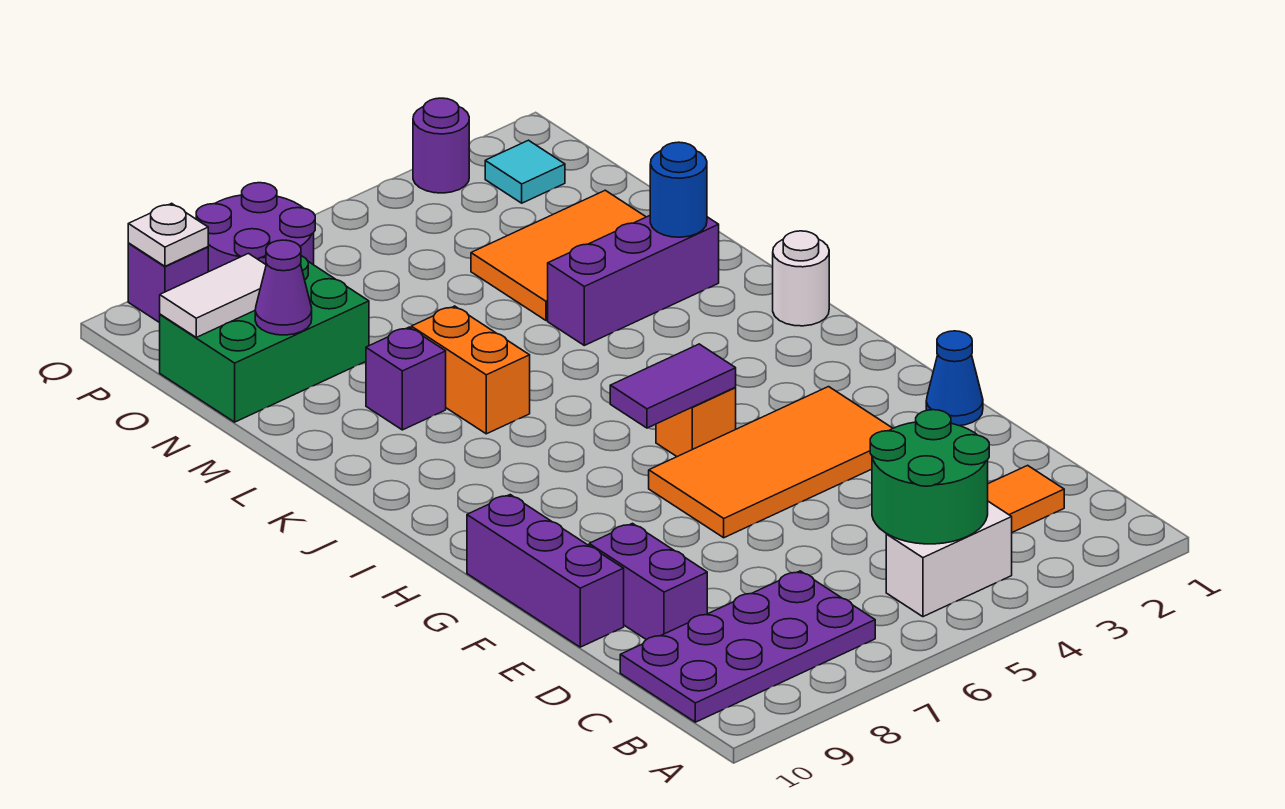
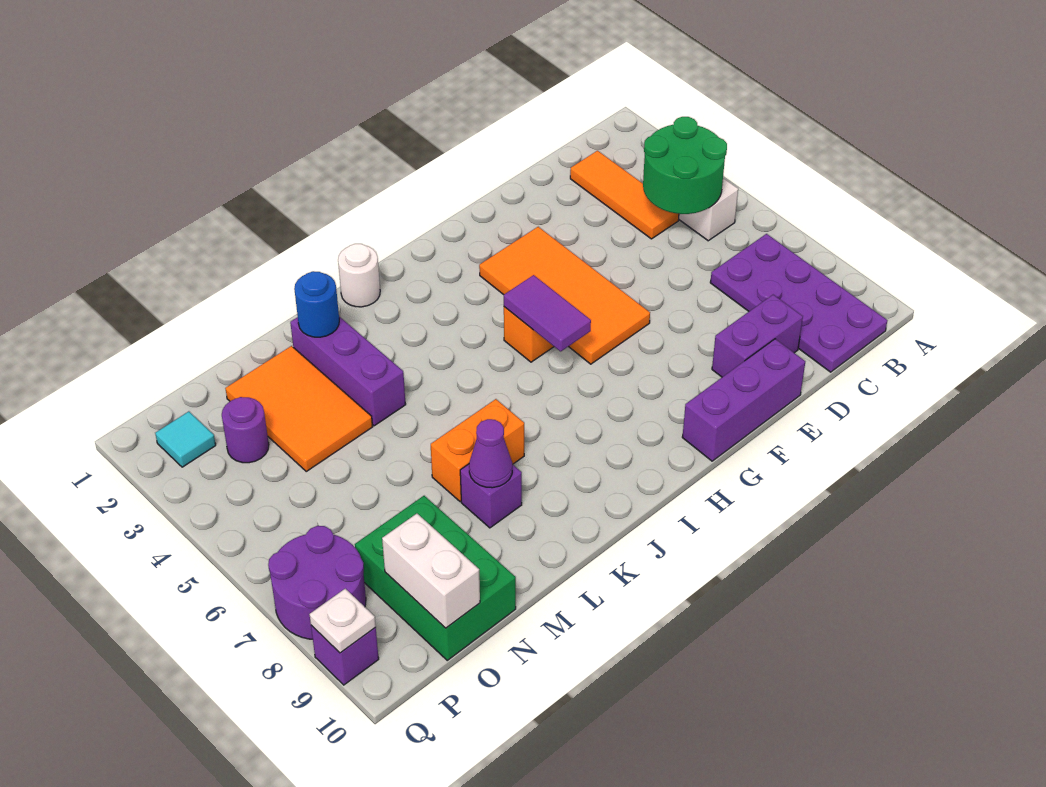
blue cone F1 level 1 -> none
purple cone N9 level 2 -> purple cone L8 level 2
white tile O9:O10 level 2 -> white brick O9:O10 level 2
purple round brick Q3 level 1 -> purple round brick O3 level 1

